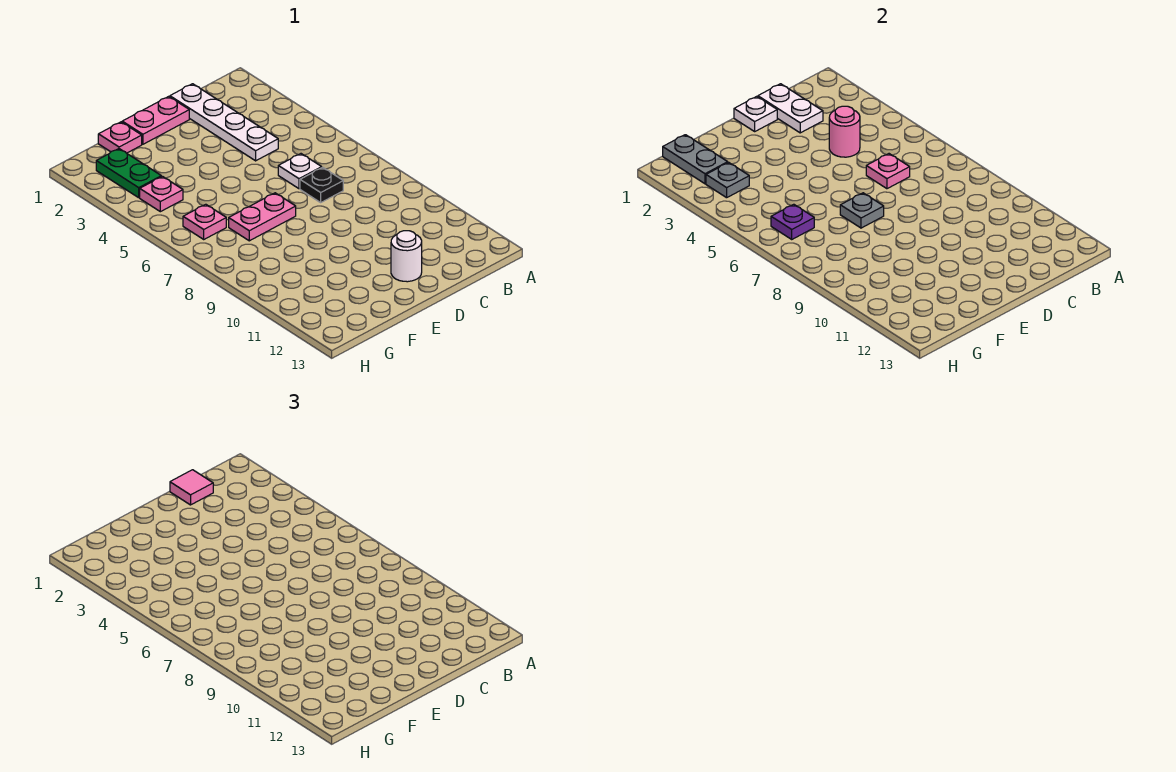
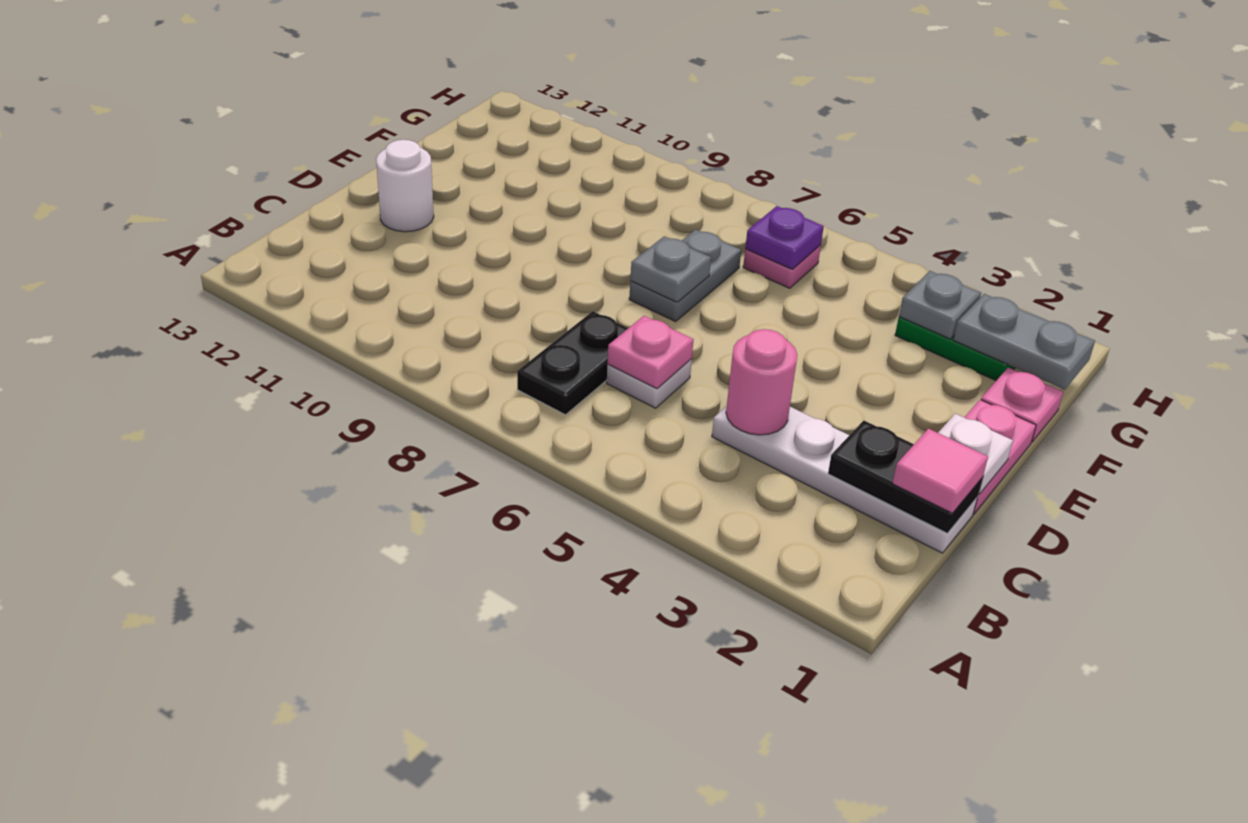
white plate C1:C2 level 2 -> black plate C1:C2 level 2
black plate C7 level 1 -> black plate B7:C7 level 1
pink plate E7:F7 level 1 -> grey plate E7:F7 level 1
pink plate G4 level 1 -> none

